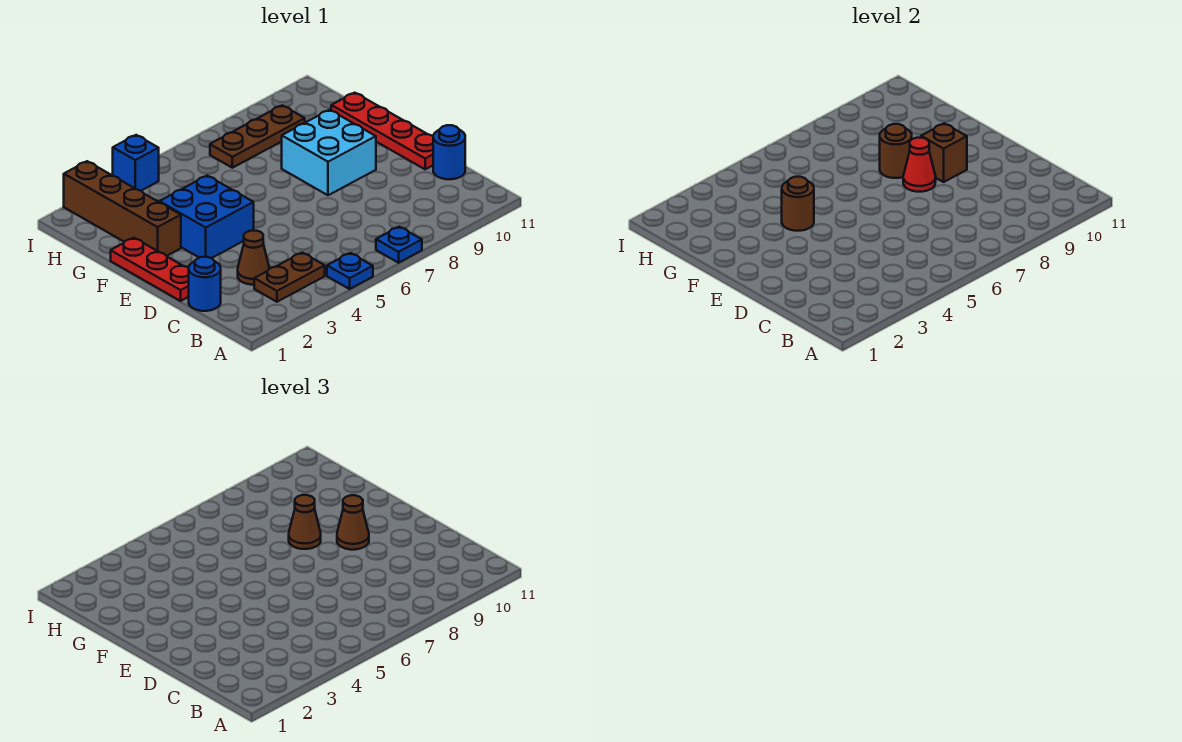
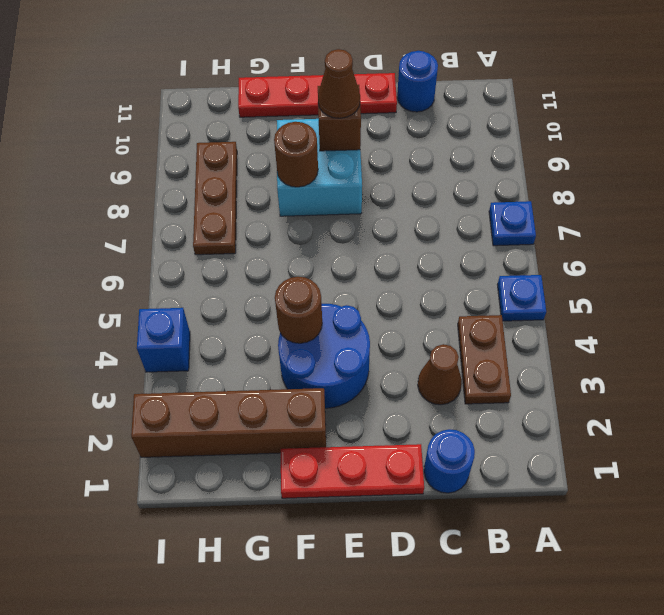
blue brick E3:F4 level 1 -> blue round brick E3:F4 level 1
red cone E8 level 2 -> none
brown cone F8 level 3 -> none

